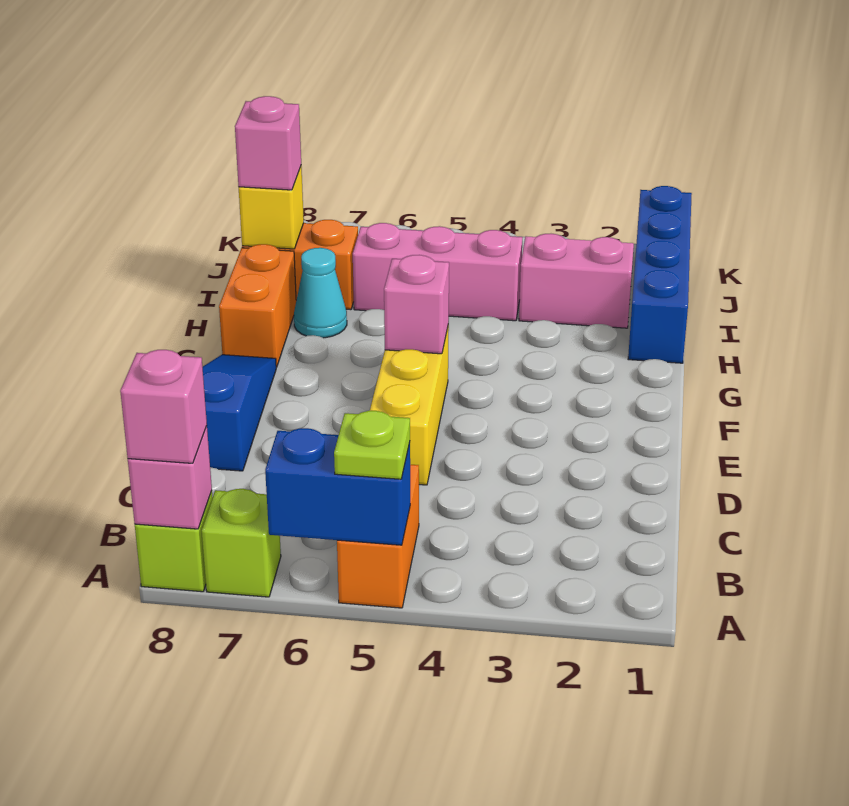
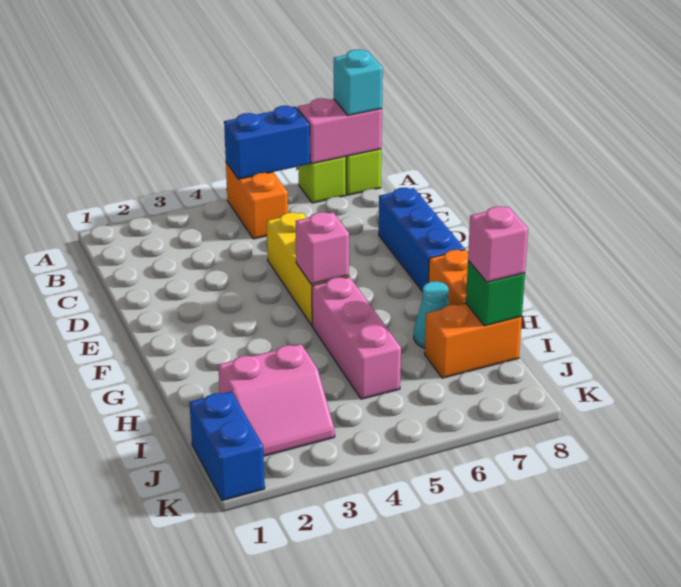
lime plate A5 level 3 -> none
pink brick A8 level 2 -> pink brick A7:A8 level 2
pink brick A8 level 3 -> cyan brick A8 level 3
blue slope D8:F8 level 1 top D -> blue brick D8:F8 level 1
blue brick H1:K1 level 1 -> blue brick J1:K1 level 1
pink brick I4:I6 level 1 -> pink brick G5:I5 level 1
yellow brick I8 level 2 -> green brick I8 level 2

